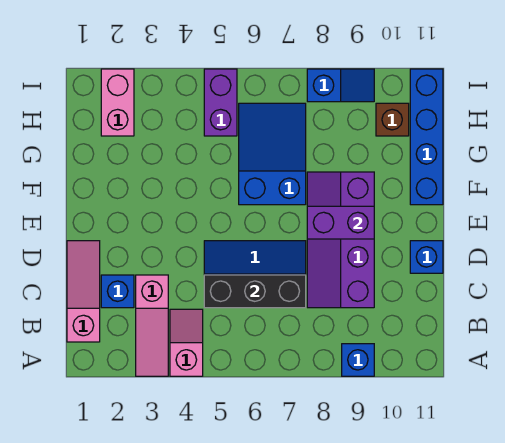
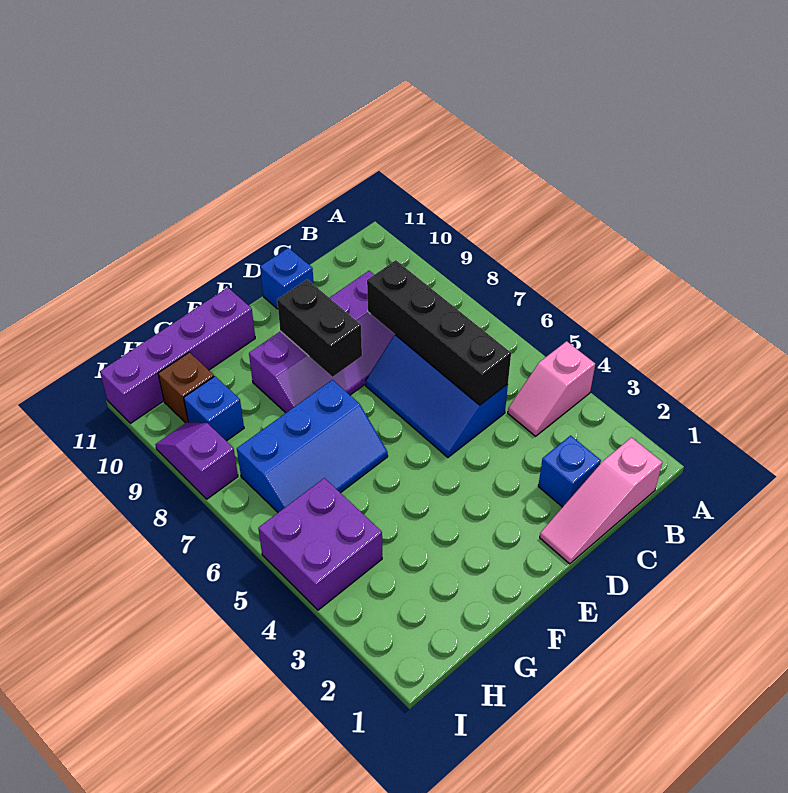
pink slope A3:C3 level 1 top C -> none
blue brick A9 level 1 -> blue brick H9 level 1
black brick C5:C7 level 2 -> black brick C5:C8 level 2
purple brick E8:E9 level 2 -> black brick E8:E9 level 2
blue slope F6:H7 level 1 top F -> blue slope F6:H7 level 1 top 7
blue brick F11:I11 level 1 -> purple brick F11:I11 level 1
pink brick H2:I2 level 1 -> none
purple brick H5:I5 level 1 -> purple brick H4:I5 level 1
blue slope I8:I9 level 1 top 8 -> purple slope I8:I9 level 1 top 8

